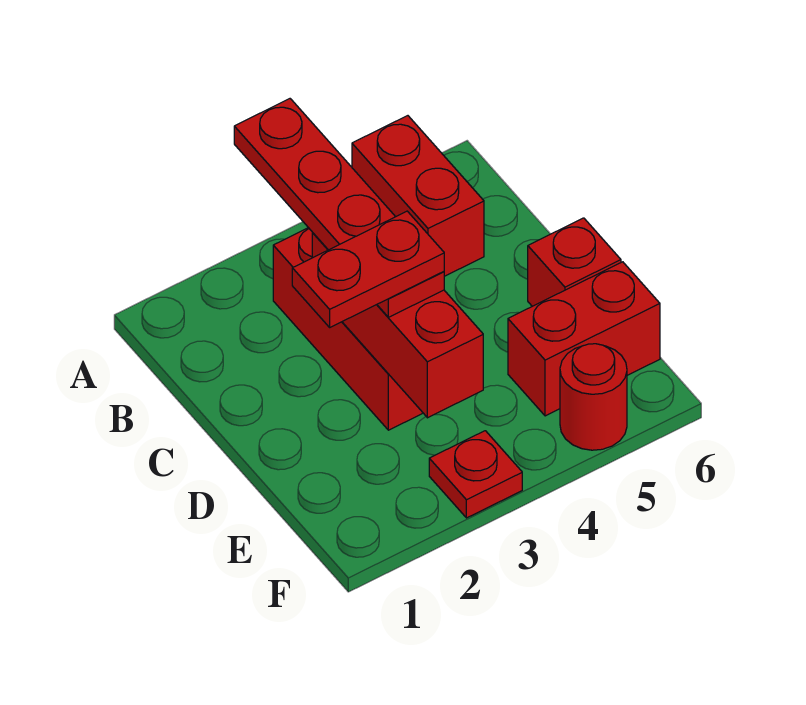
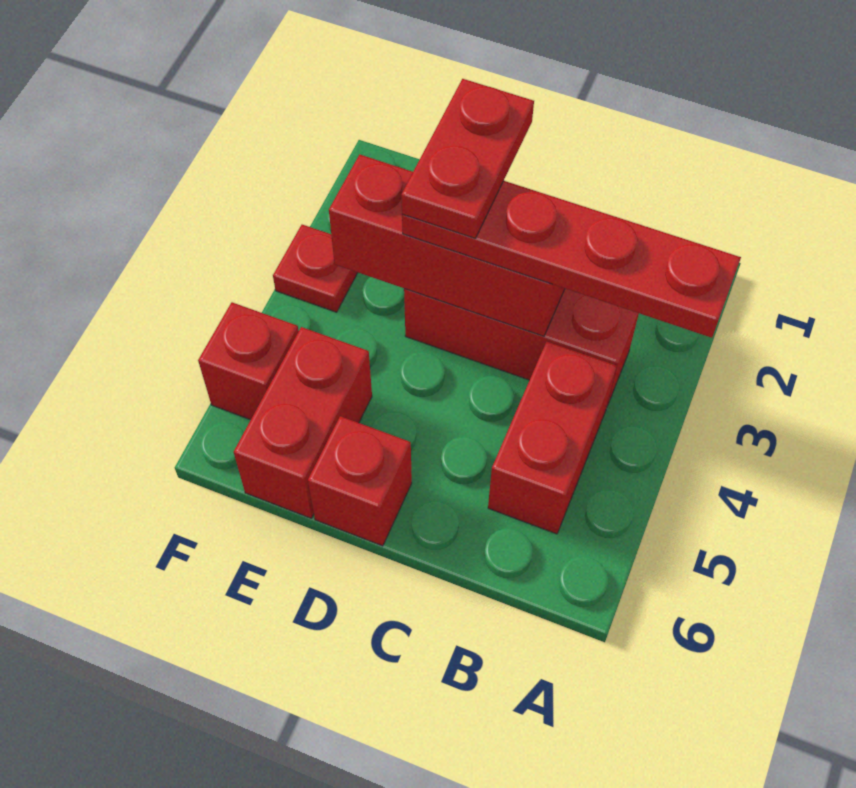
red brick A5:B5 level 1 -> red brick B4:B5 level 1
red round brick F5 level 1 -> red brick F5 level 1

